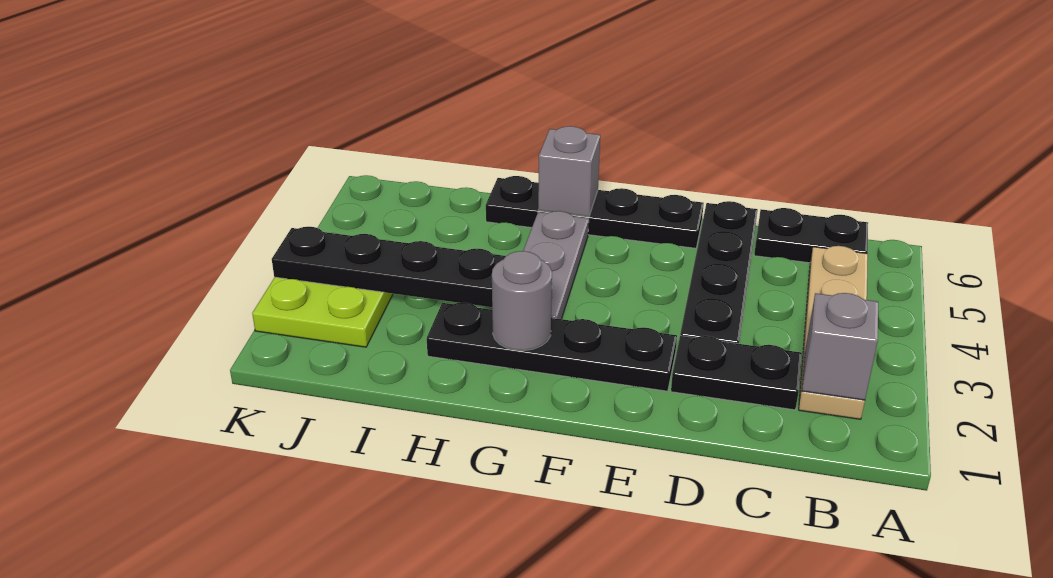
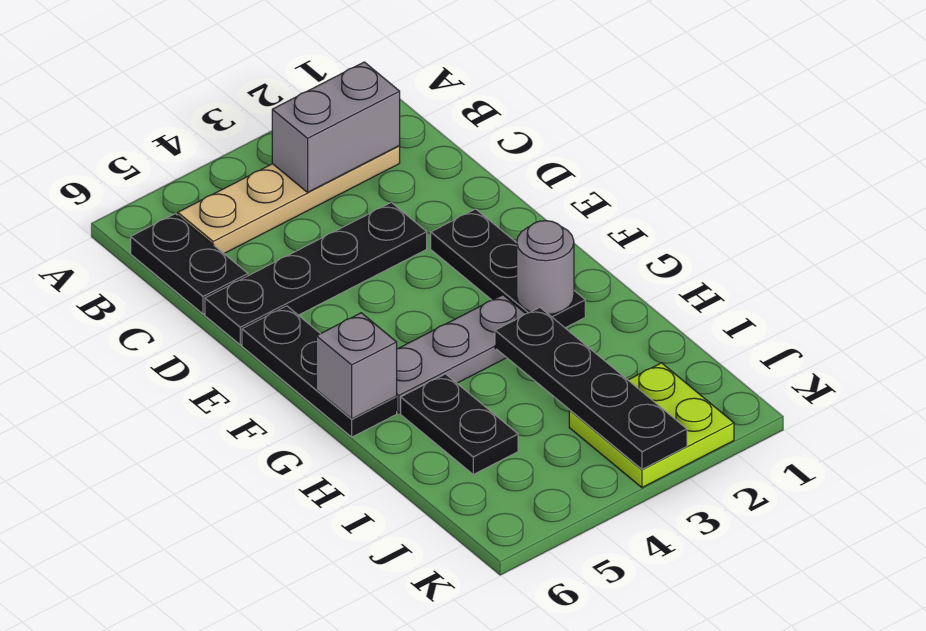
grey brick B2 level 2 -> grey brick B2:B3 level 2
black plate C2:D2 level 1 -> black plate H5:I5 level 1
black plate E2:H2 level 1 -> black plate E2:G2 level 1
black plate E6:H6 level 1 -> black plate E6:G6 level 1

